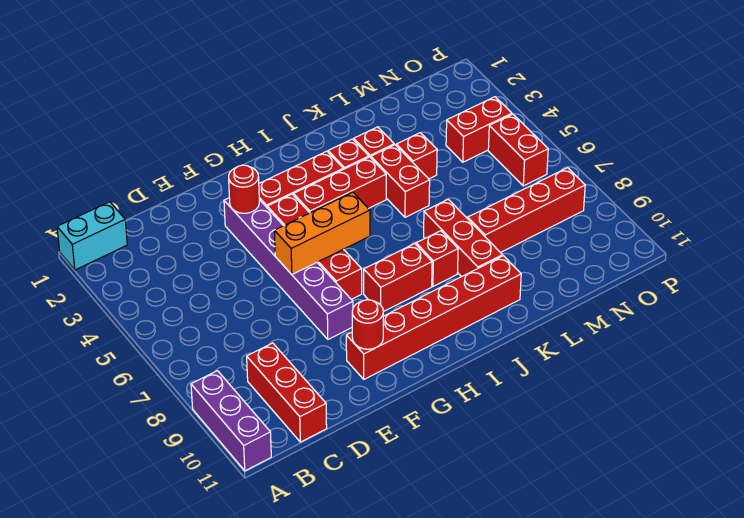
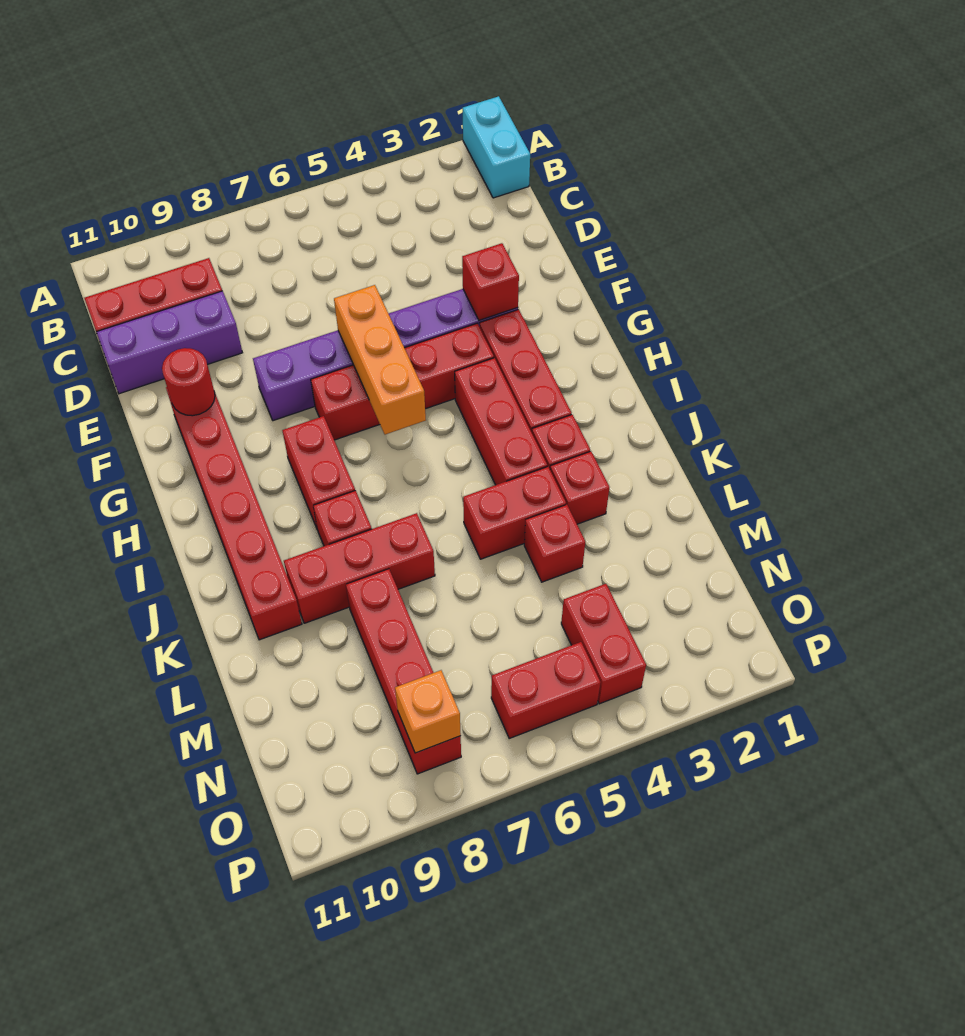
purple brick A9:A11 level 1 -> purple brick D9:D11 level 1
red round brick F3 level 2 -> red brick F3 level 2
none -> orange brick O8 level 2

